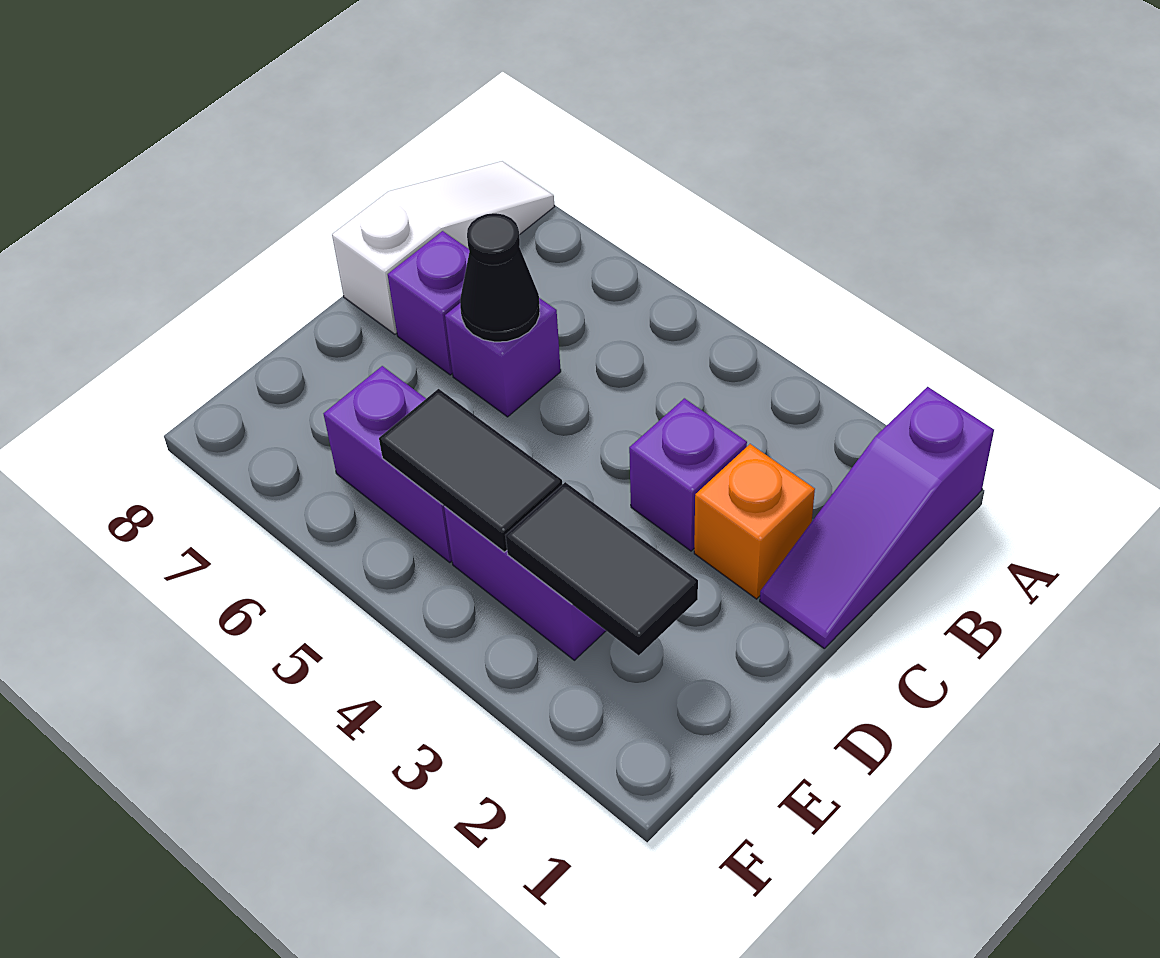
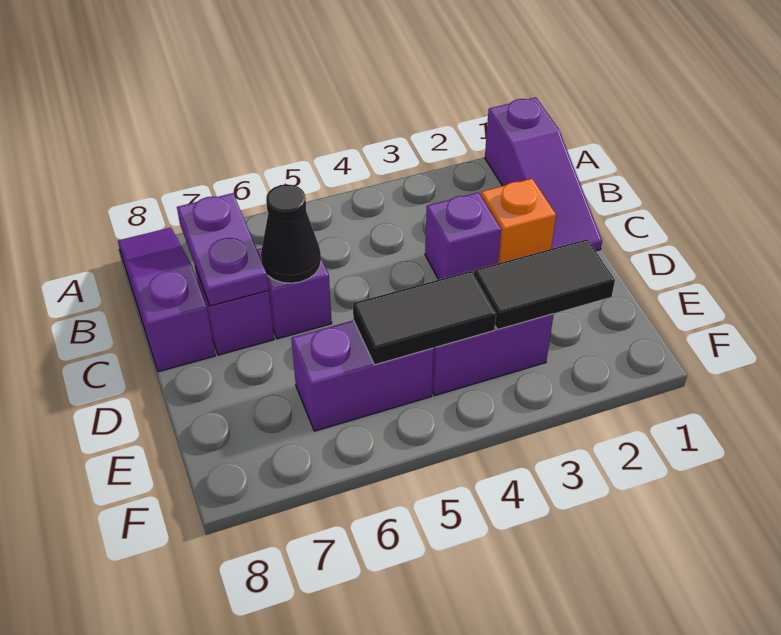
white slope A8:C8 level 1 top C -> purple slope A8:C8 level 1 top C
none -> purple plate B7:C7 level 2

